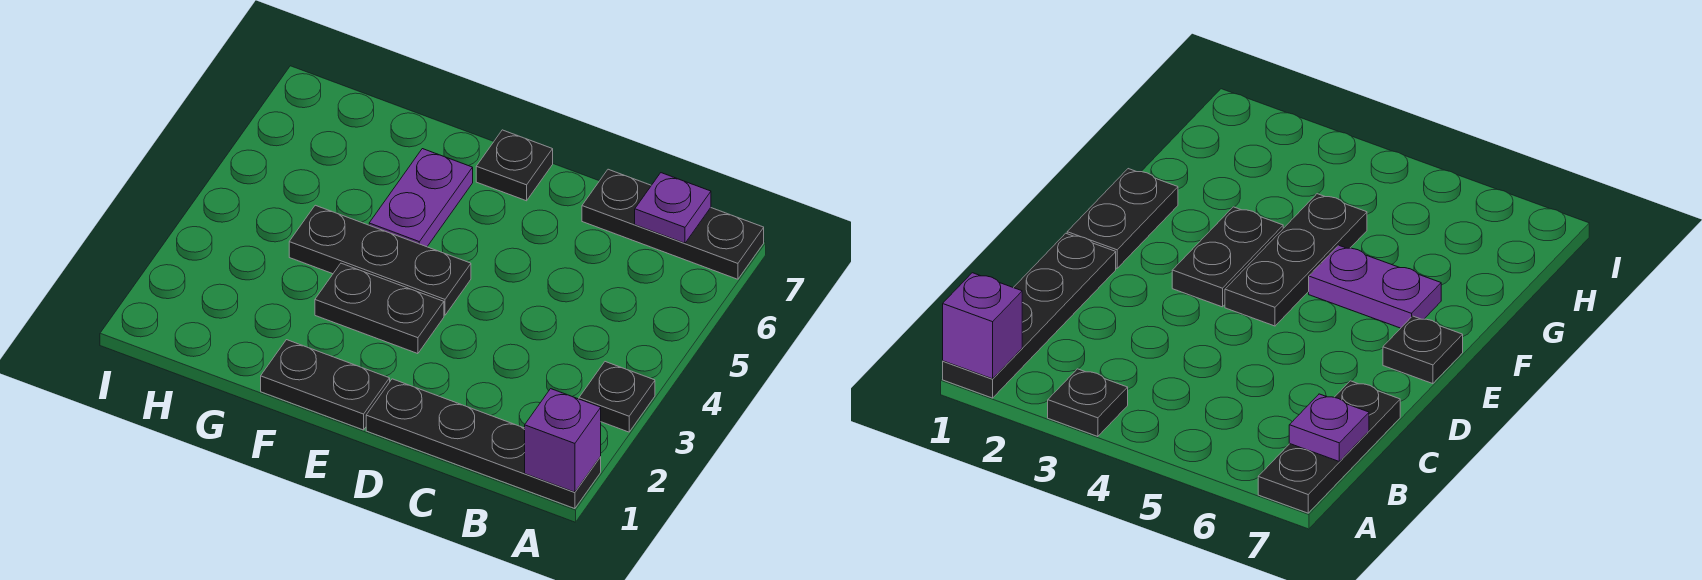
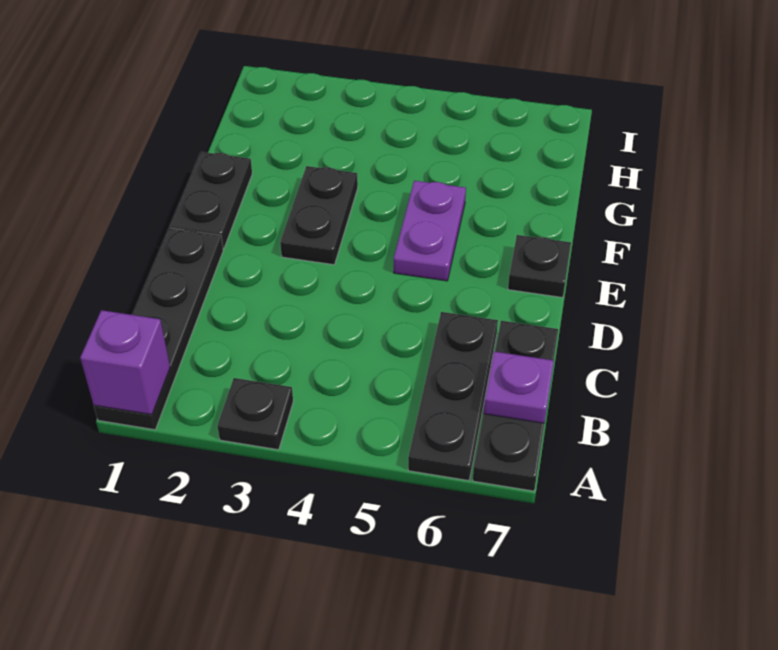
black plate E4:G4 level 1 -> black plate A6:C6 level 1
purple plate F5:F6 level 1 -> purple plate E5:F5 level 1

